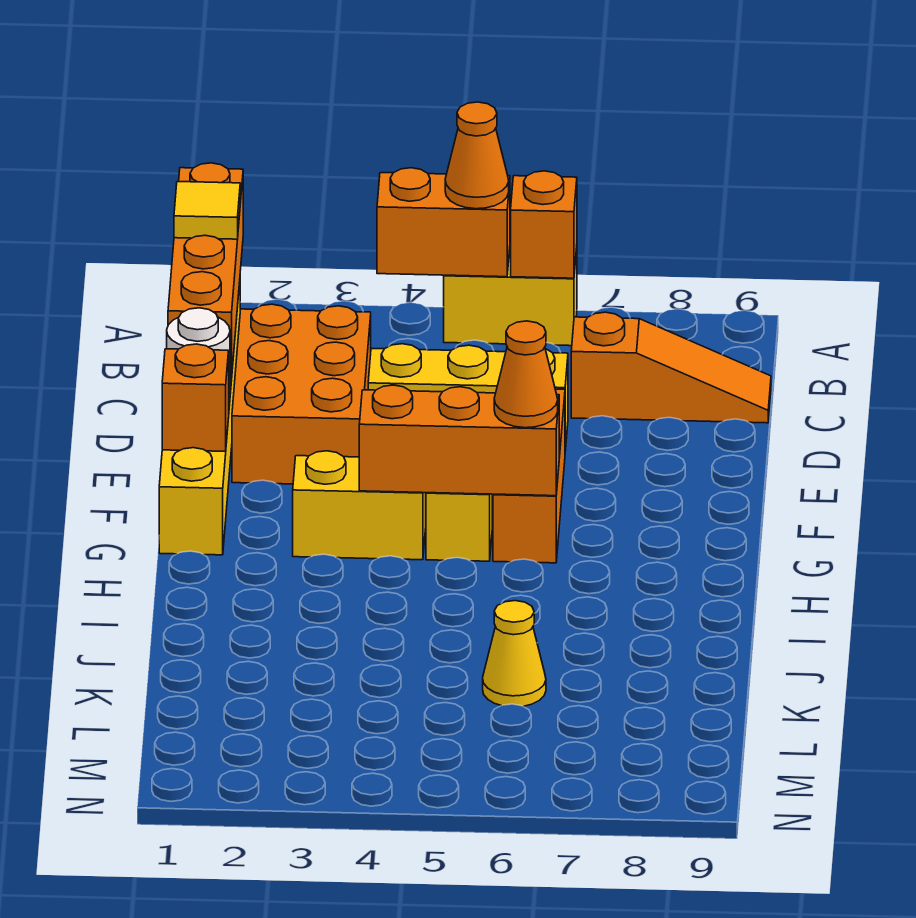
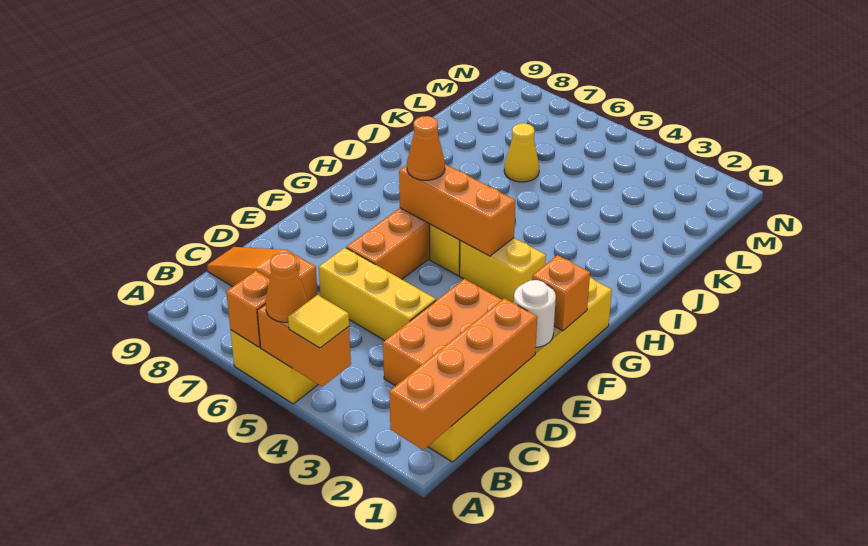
yellow tile B1 level 3 -> yellow tile A4 level 3

